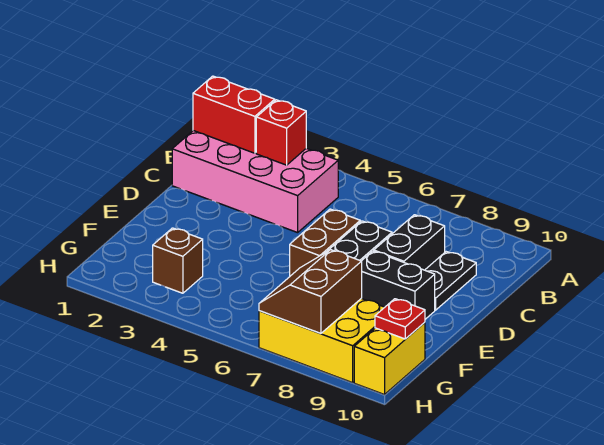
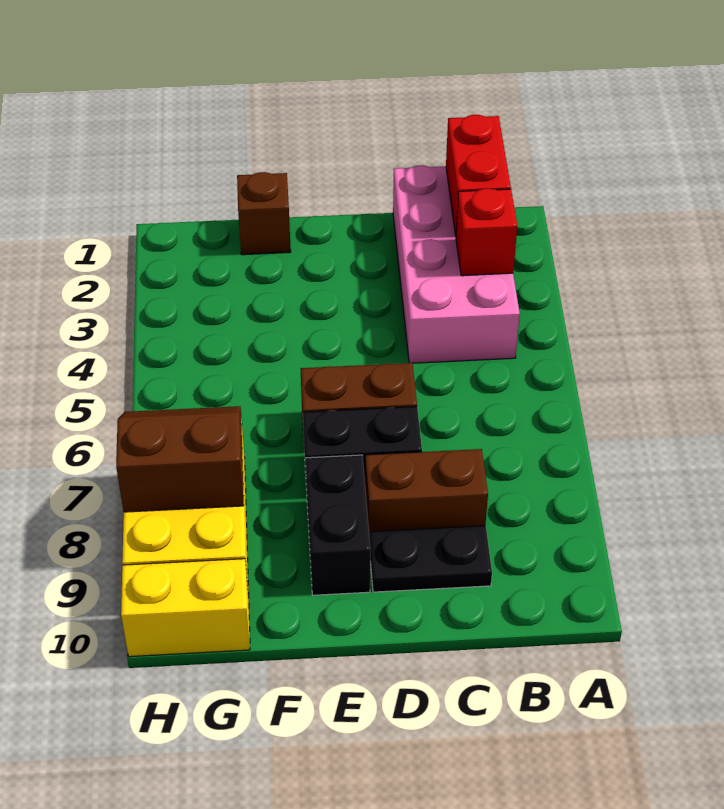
black brick C8:D8 level 1 -> brown brick C8:D8 level 1
brown brick G3 level 1 -> brown brick F1 level 1
red plate G10 level 2 -> none

